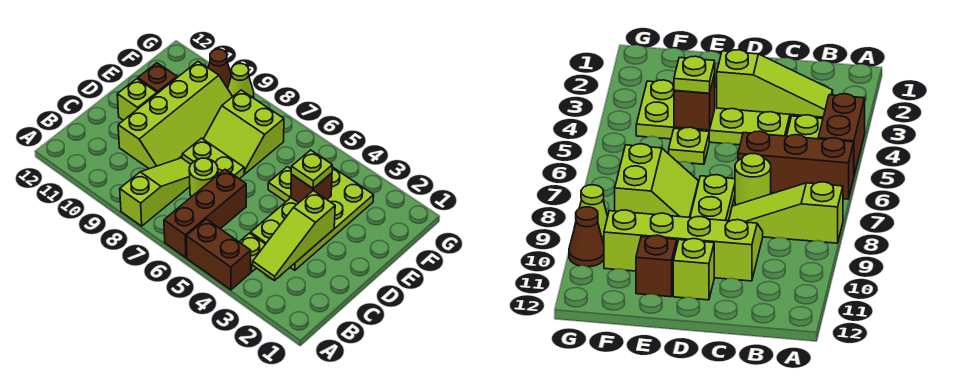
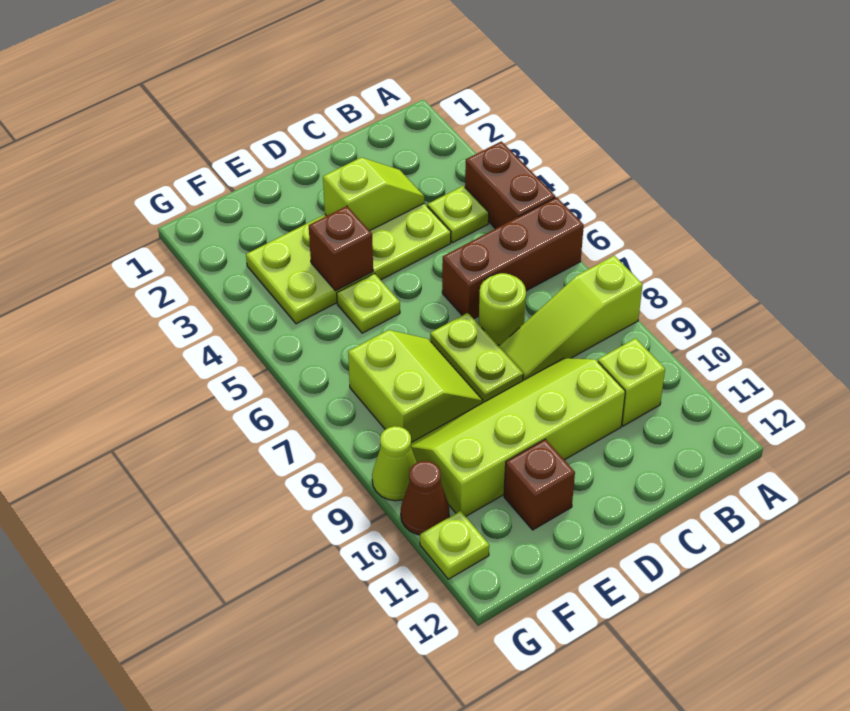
lime slope B3:D3 level 2 top D -> lime slope C3:D3 level 2 top D
lime brick D11 level 1 -> lime brick B10 level 1
lime plate E4 level 3 -> lime plate G11 level 1

